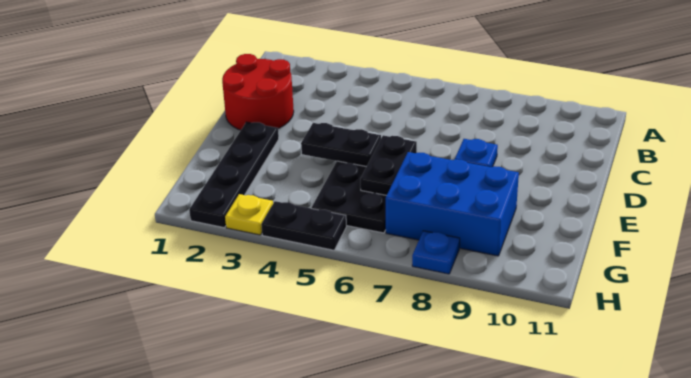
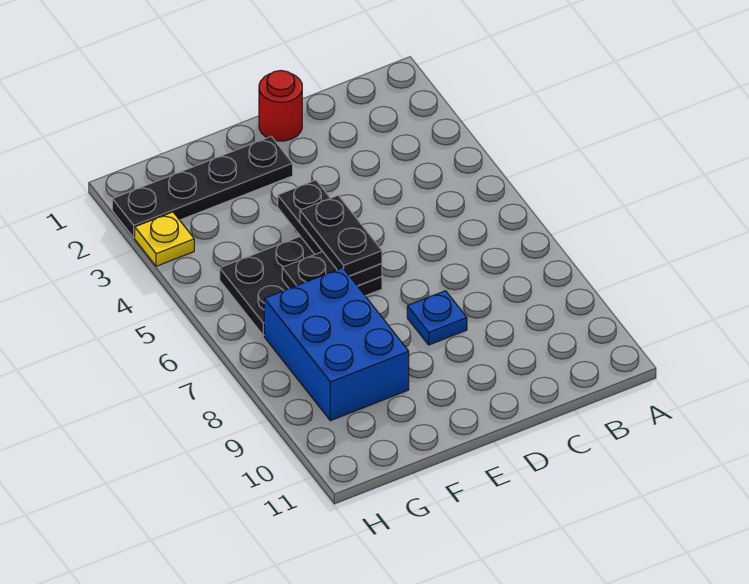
red round brick C1:D2 level 1 -> red round brick D1 level 1
black plate H4:H5 level 1 -> black plate E5:E6 level 3
blue plate H8 level 1 -> none

